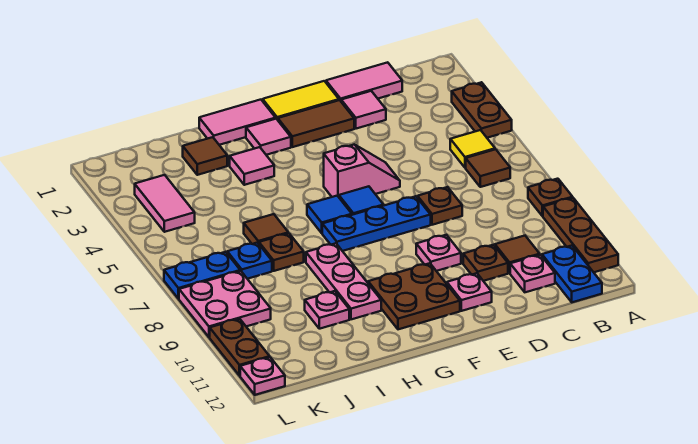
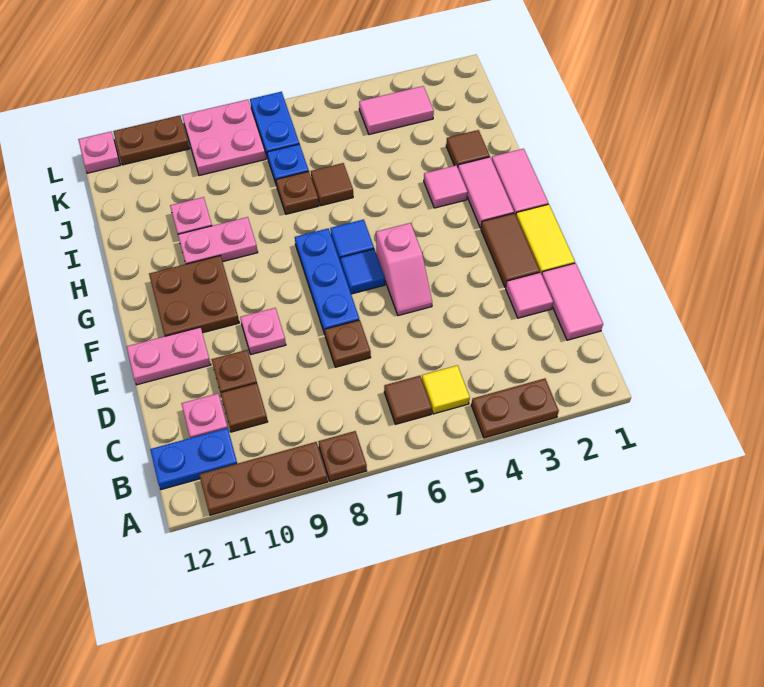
pink plate E11 level 1 -> pink plate E11:E12 level 1
pink tile G2 level 1 -> pink tile G2:H2 level 1
pink plate H8:H10 level 1 -> pink plate H9:H10 level 1

